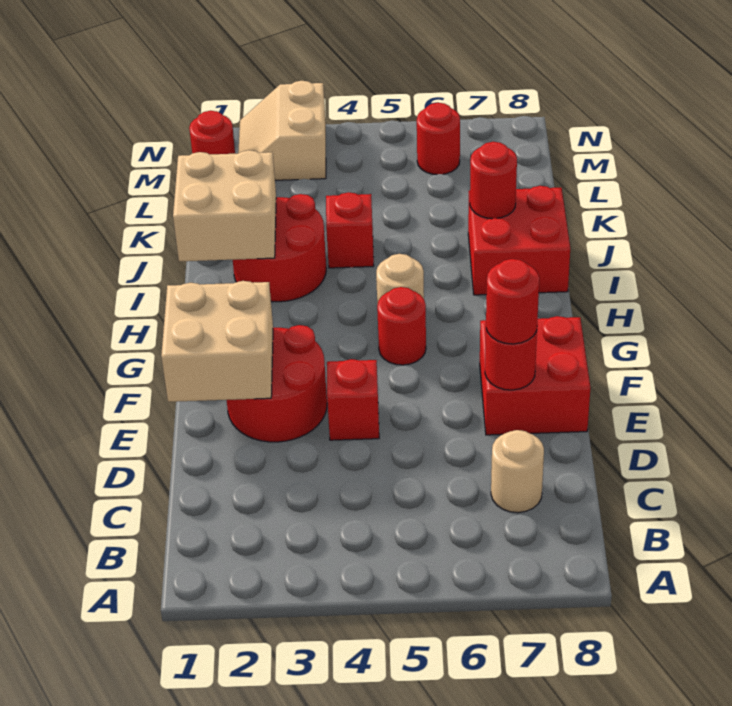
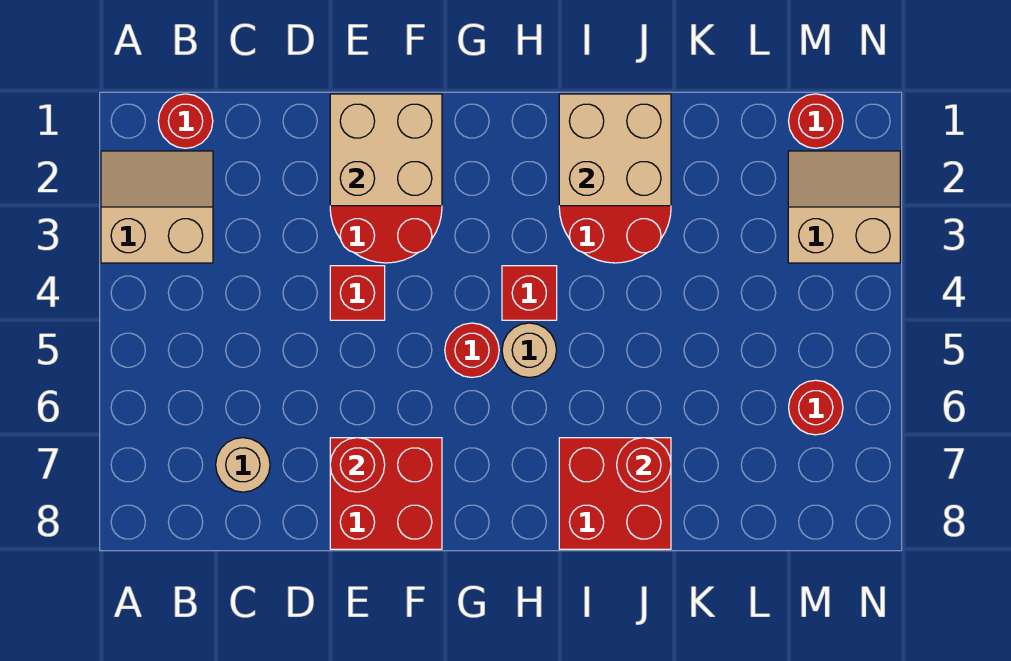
none -> tan slope A2:B3 level 1 top 3
red round brick E7 level 3 -> red round brick B1 level 1
red brick J4 level 1 -> red brick H4 level 1

